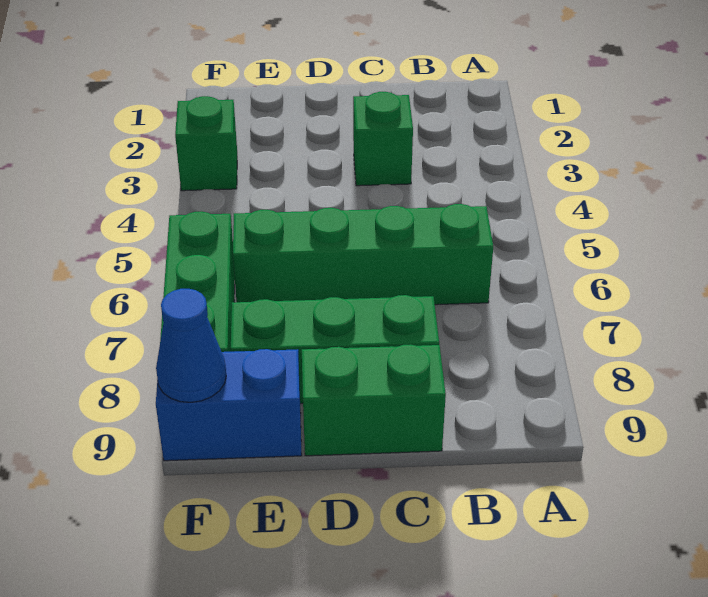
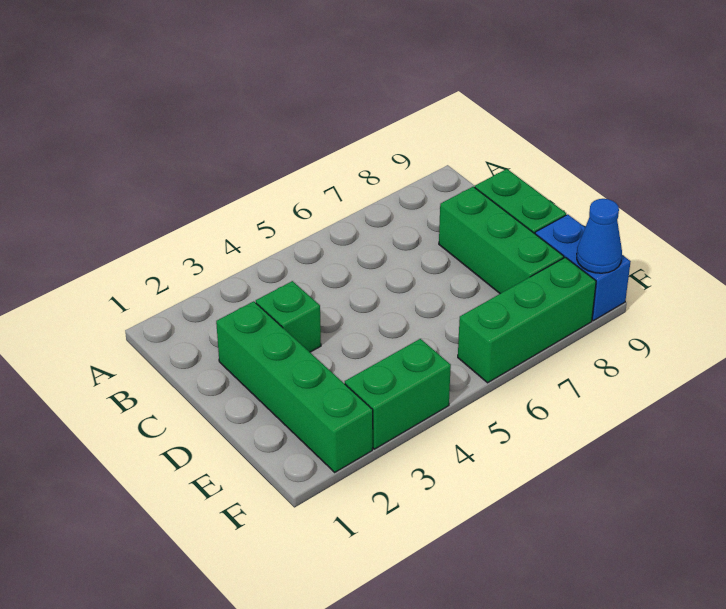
green brick B6:E6 level 1 -> green brick C2:F2 level 1
green brick F3 level 1 -> green brick F3:F4 level 1

